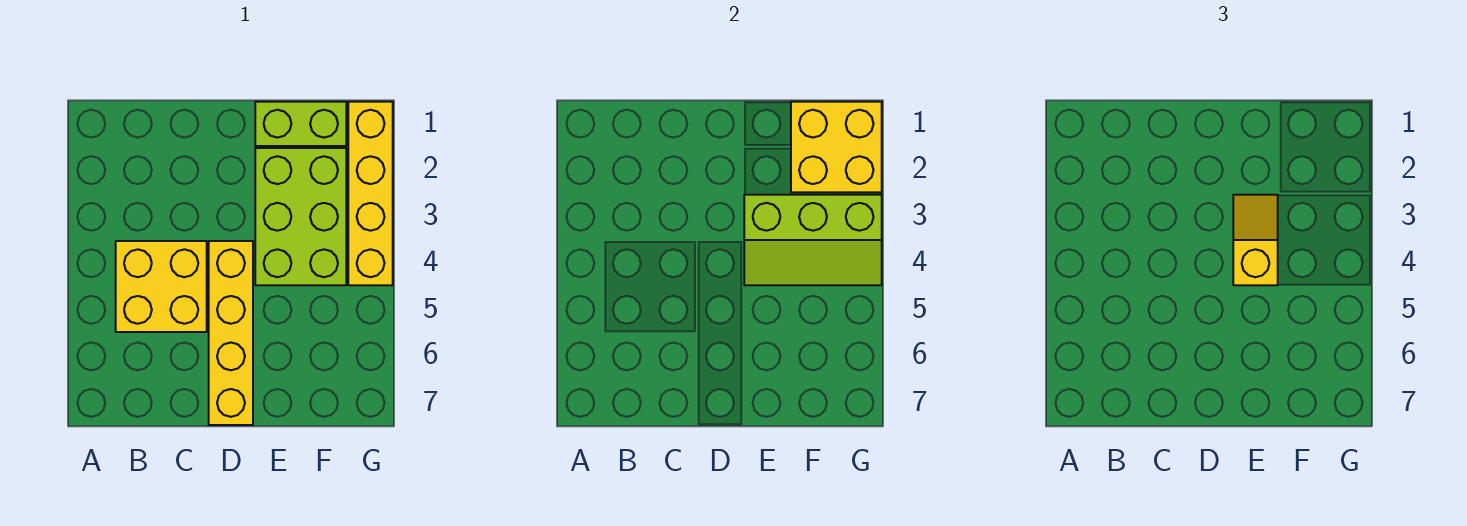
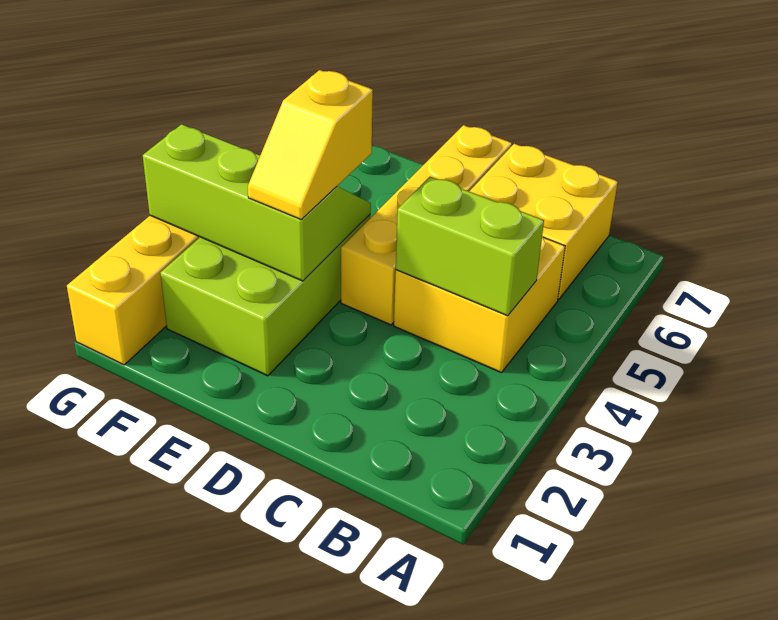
lime brick E1:F1 level 1 -> lime brick B4:C4 level 2
yellow brick F1:G2 level 2 -> yellow brick B6:C7 level 1

